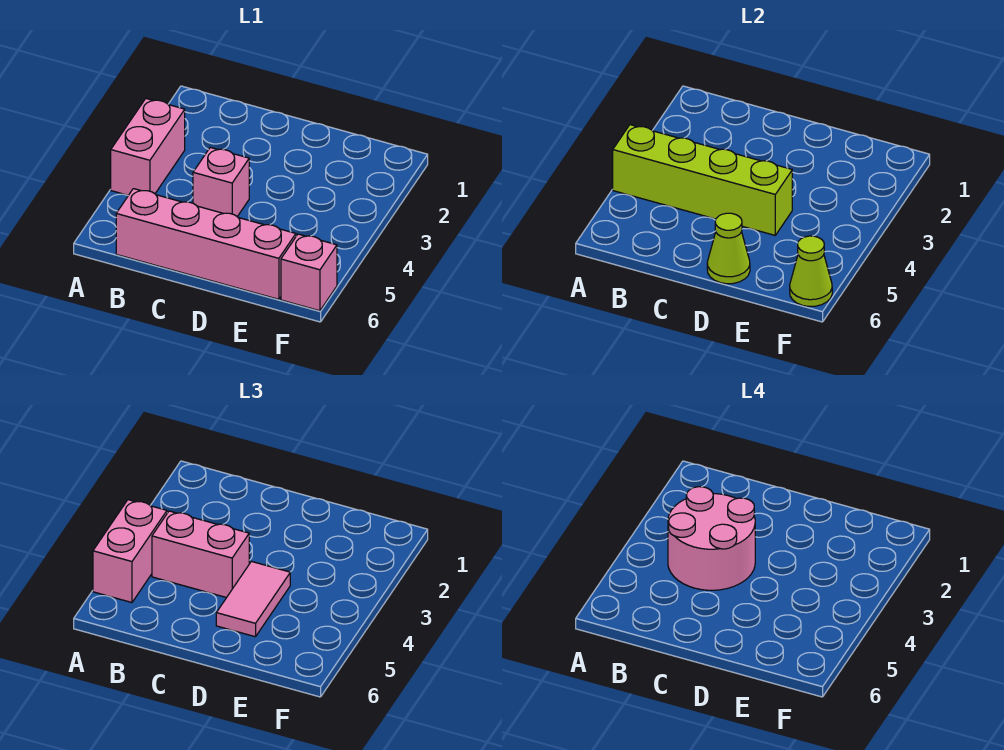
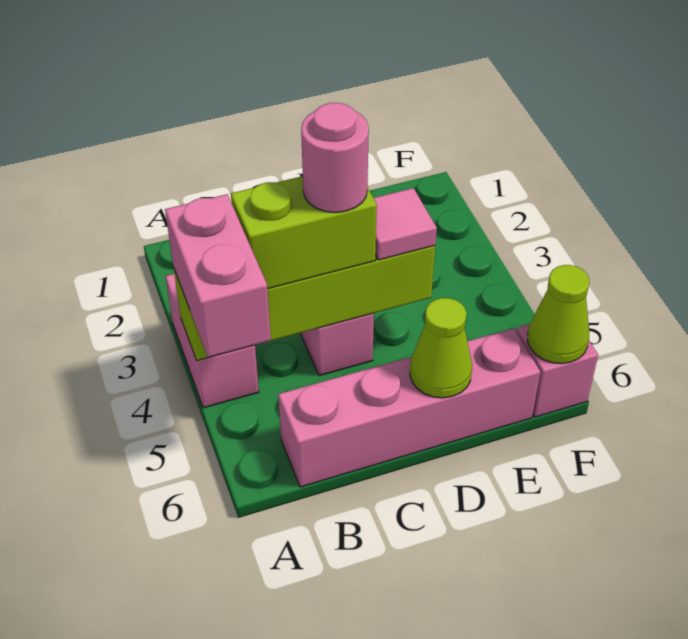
pink round brick B3:C4 level 4 -> pink round brick C4 level 4
pink brick B4:C4 level 3 -> lime brick B4:C4 level 3
pink tile D4:D5 level 3 -> pink tile D4 level 3

